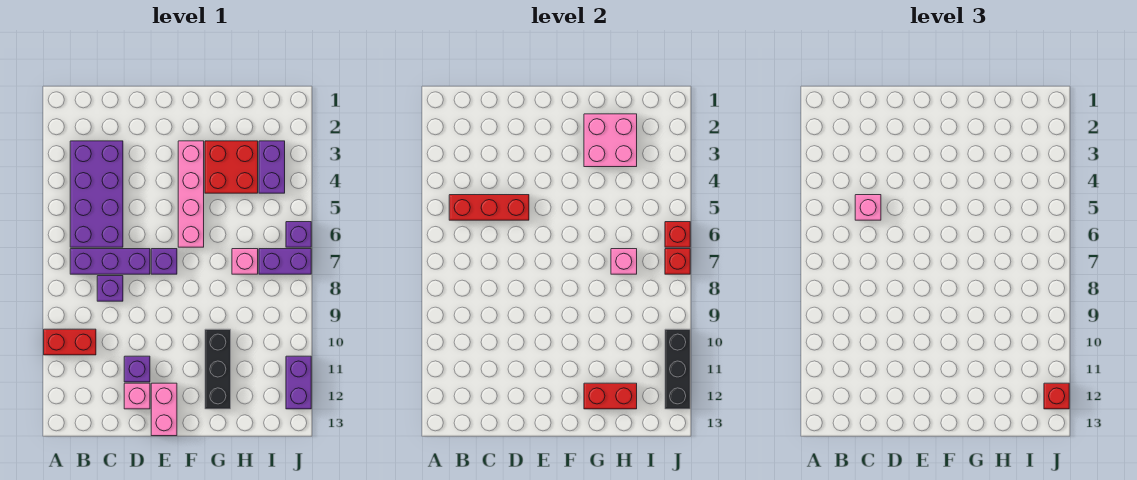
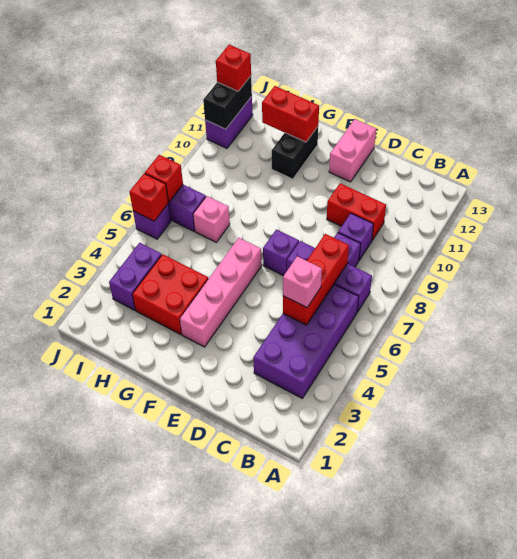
red brick A10:B10 level 1 -> red brick C10:D10 level 1
red brick B5:D5 level 2 -> red brick C5:C7 level 2
purple brick D11 level 1 -> purple brick C9 level 1
pink brick D12 level 1 -> none
pink brick G2:H3 level 2 -> none
black brick G10:G12 level 1 -> black brick G11:G12 level 1
pink brick H7 level 2 -> none
black brick J10:J12 level 2 -> black brick J11:J12 level 2

